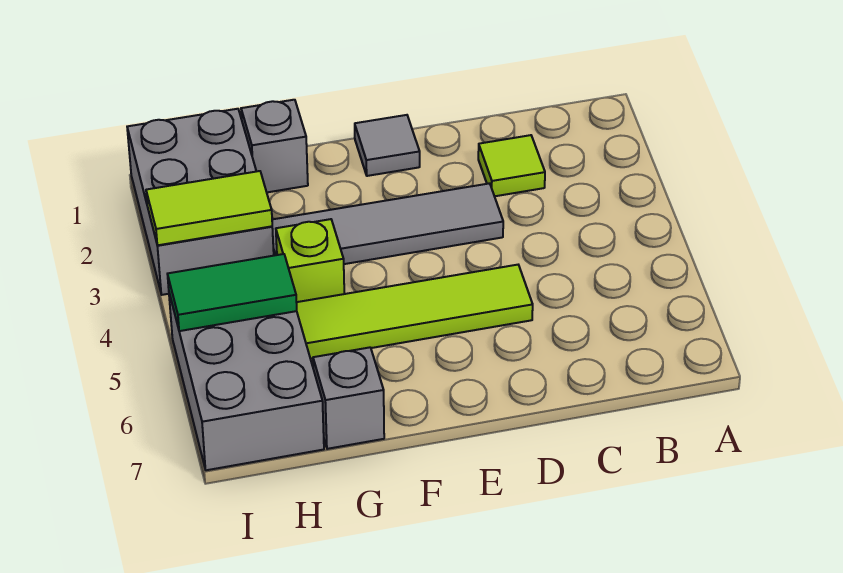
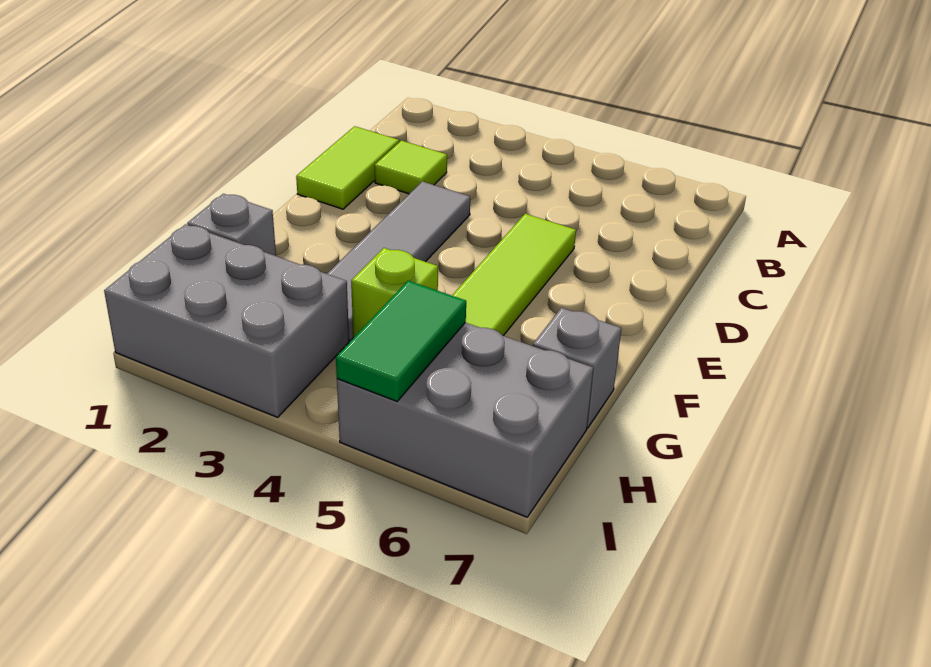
grey tile E1 level 1 -> none
lime tile H3:I3 level 2 -> lime tile C1:D1 level 1

